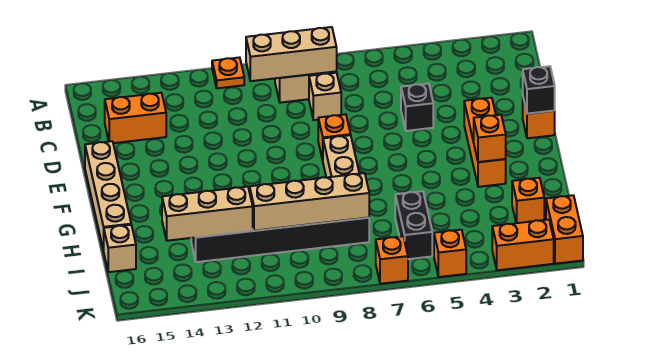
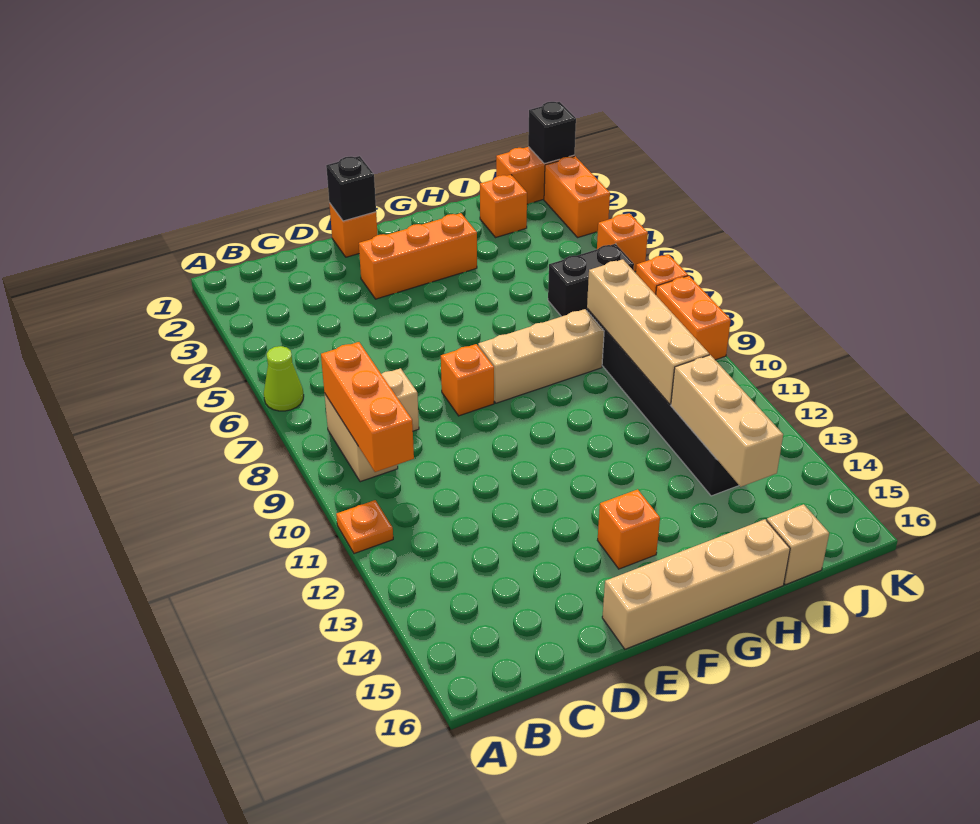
none -> lime cone A6 level 1
tan brick B8:B10 level 2 -> orange brick B8:B10 level 2
orange brick C14:C15 level 1 -> orange brick K8:K9 level 1
black brick D5 level 1 -> black brick K1 level 2
orange brick G3 level 2 -> orange brick F14 level 1

